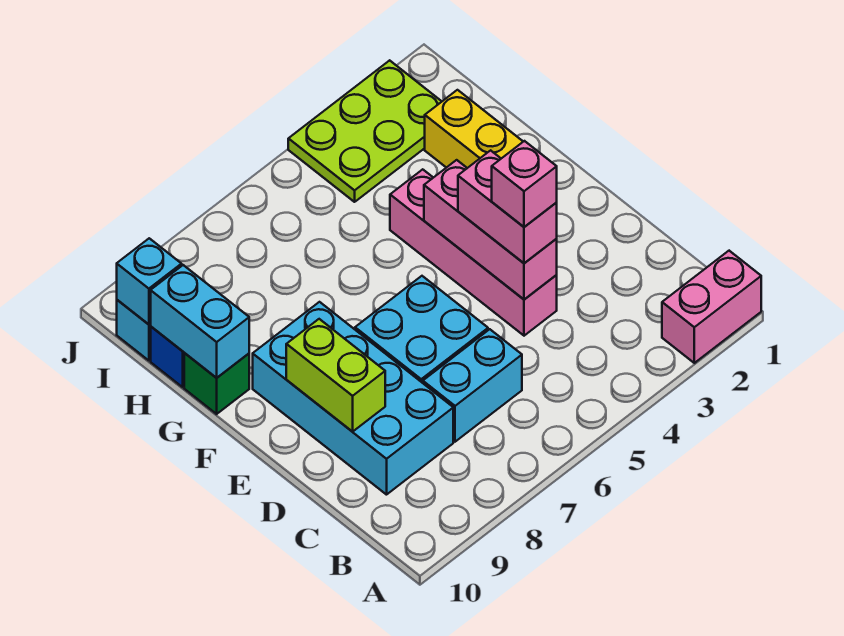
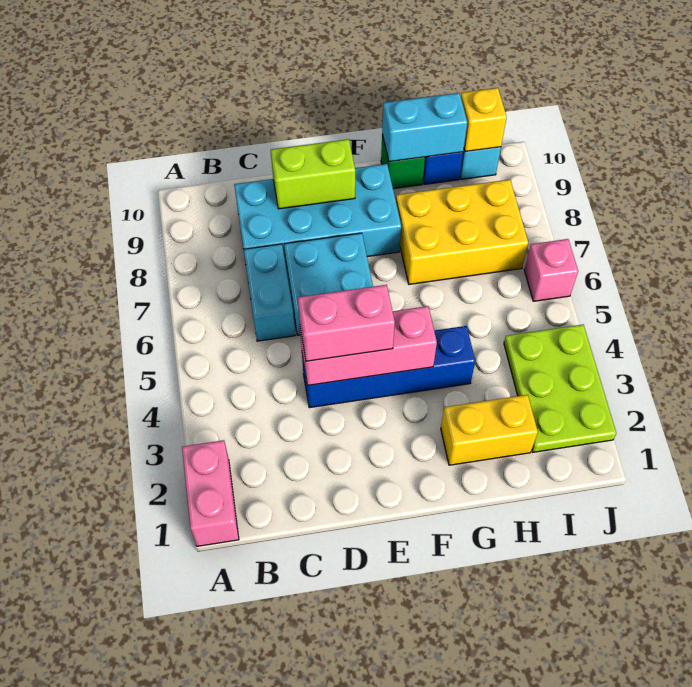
pink brick D4:G4 level 1 -> blue brick D4:G4 level 1
pink brick D4 level 4 -> pink brick J6 level 1
none -> yellow brick G7:I8 level 1
cyan brick I10 level 2 -> yellow brick I10 level 2

